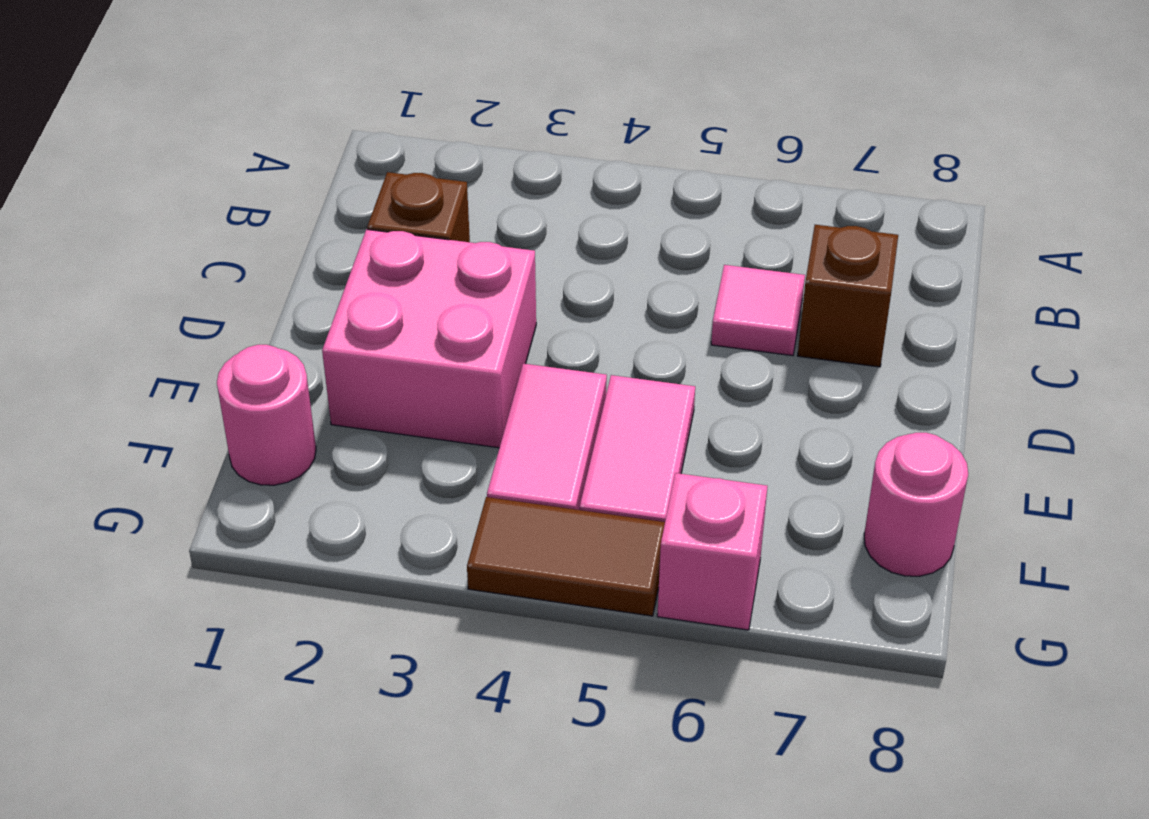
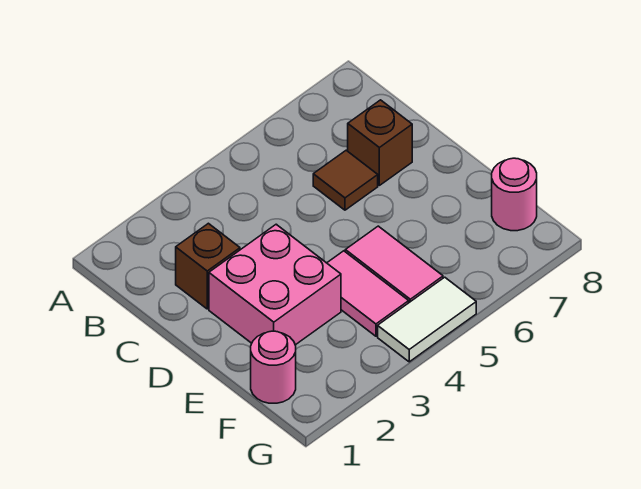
pink tile C6 level 1 -> brown tile C6 level 1
brown tile G4:G5 level 1 -> white tile G4:G5 level 1
pink brick G6 level 1 -> none

